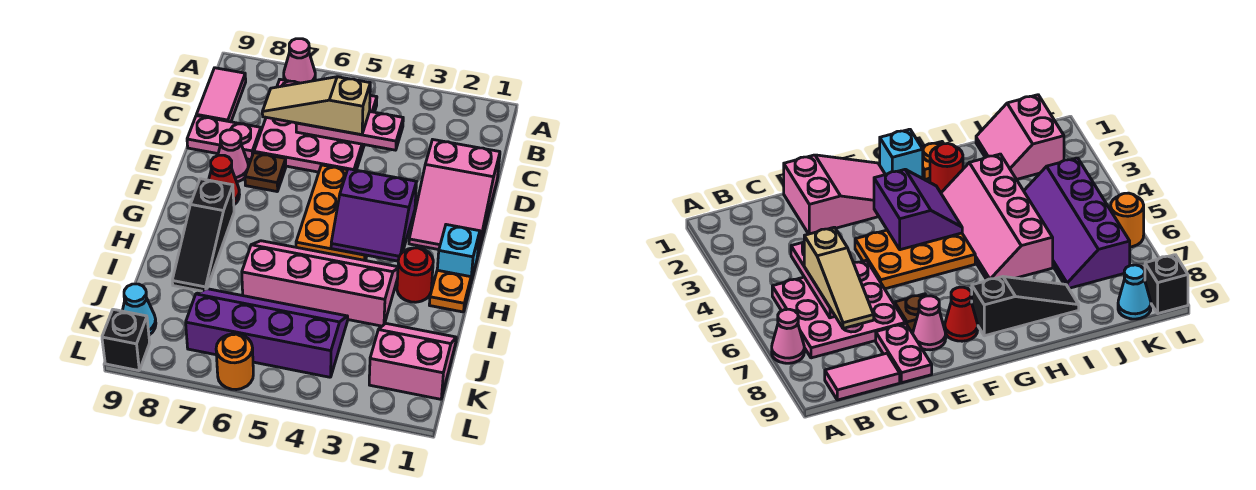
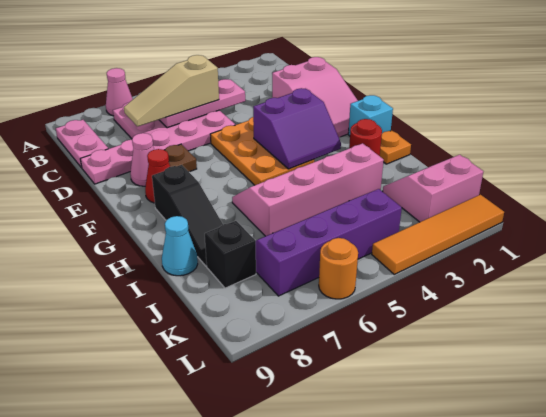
pink tile B9:C9 level 1 -> pink plate B9:C9 level 1
cyan cone K9 level 1 -> cyan cone I9 level 1
none -> orange tile L1:L4 level 1
black brick L9 level 1 -> black brick J8 level 1

